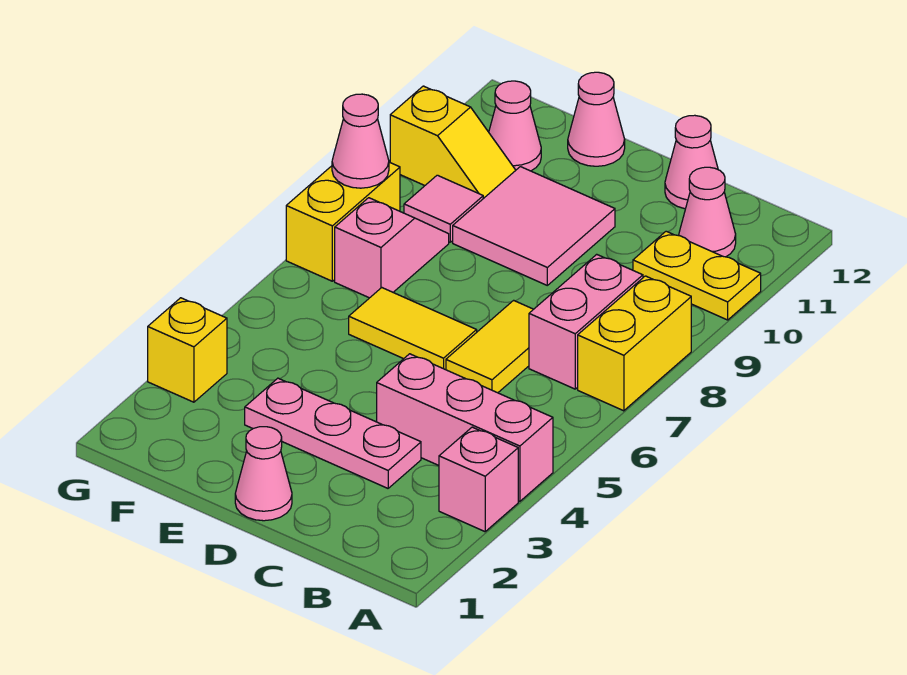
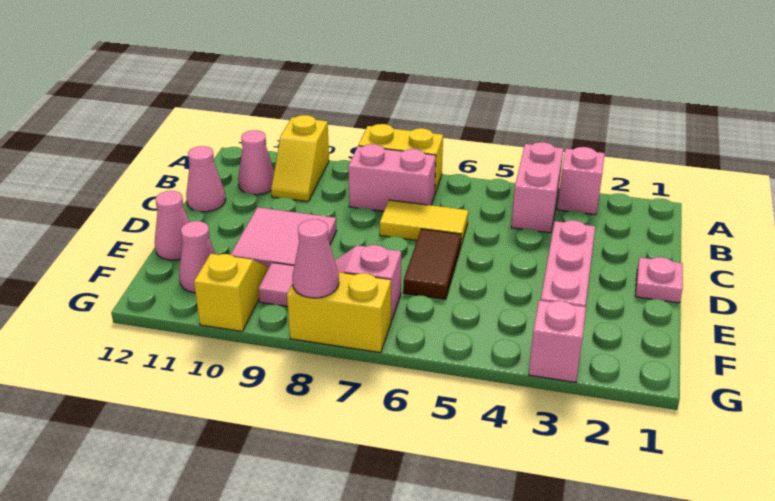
pink brick A4:C4 level 1 -> pink brick A4:B4 level 1
yellow plate A10:B10 level 1 -> yellow slope A10:B10 level 1 top A
pink cone D1 level 1 -> pink plate D1 level 1
yellow tile D6:E6 level 1 -> brown tile D6:E6 level 1
yellow brick G3 level 1 -> pink brick G3 level 1

